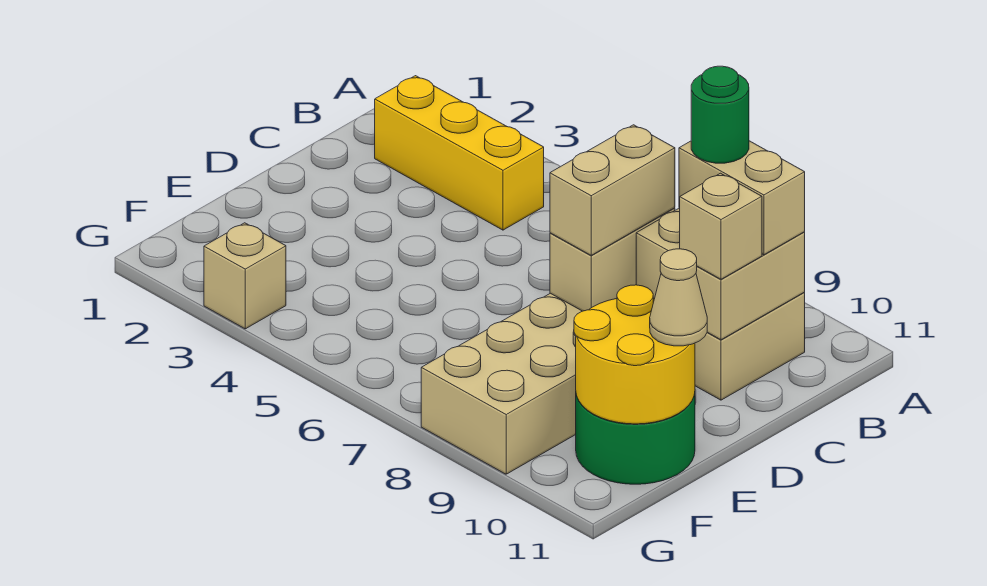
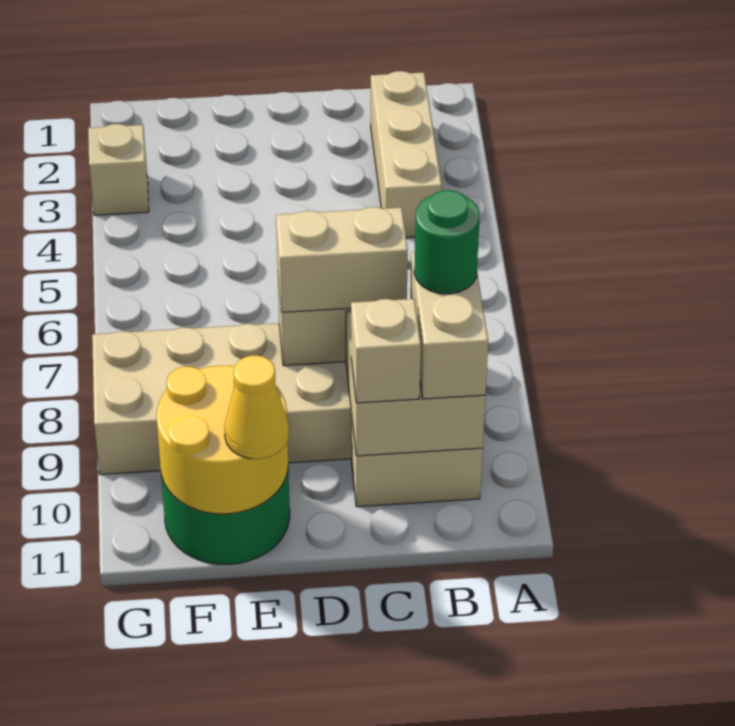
yellow brick B2:B4 level 1 -> tan brick B2:B4 level 1
tan cone E11 level 3 -> yellow cone E11 level 3

